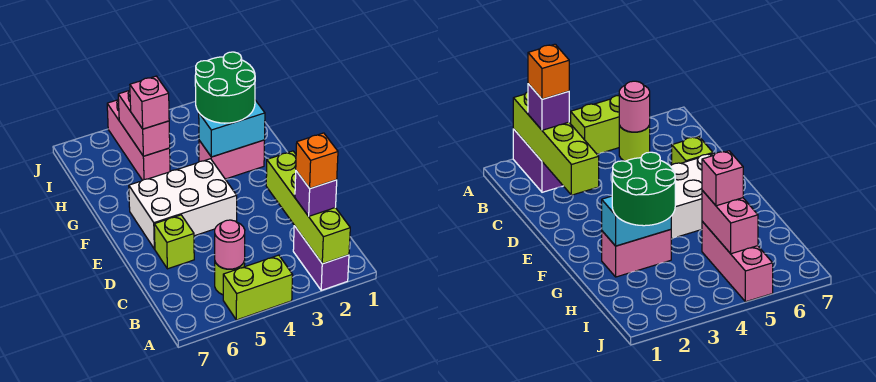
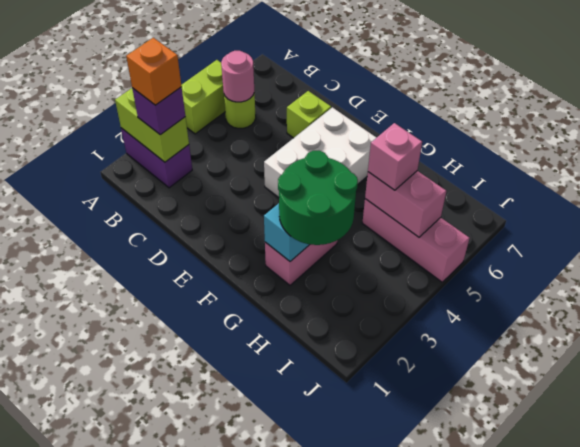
lime brick A2:D2 level 2 -> lime brick A2:B2 level 2

